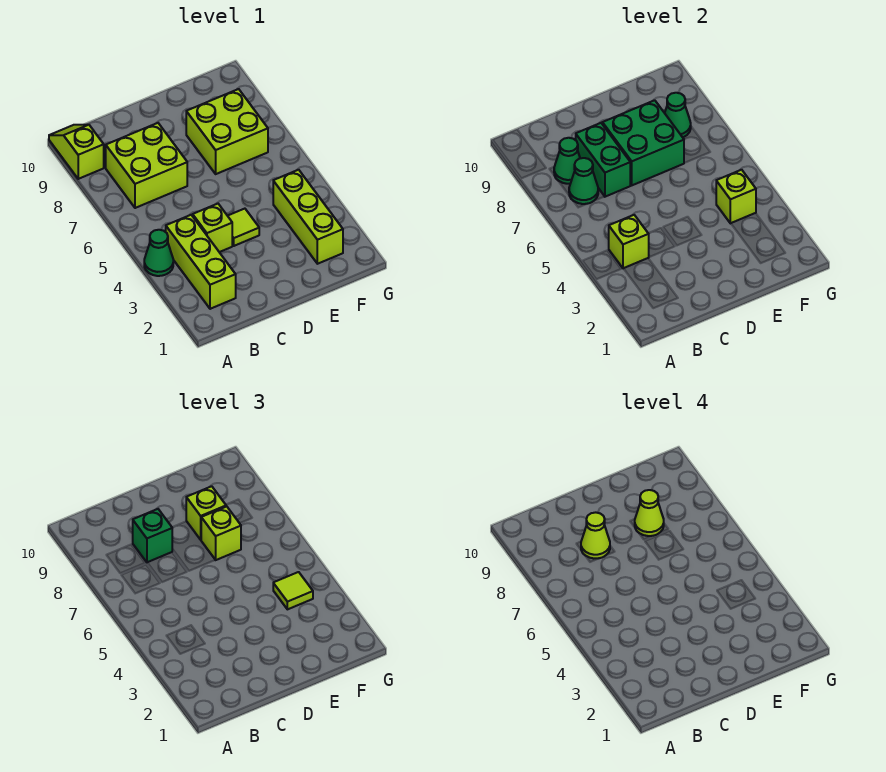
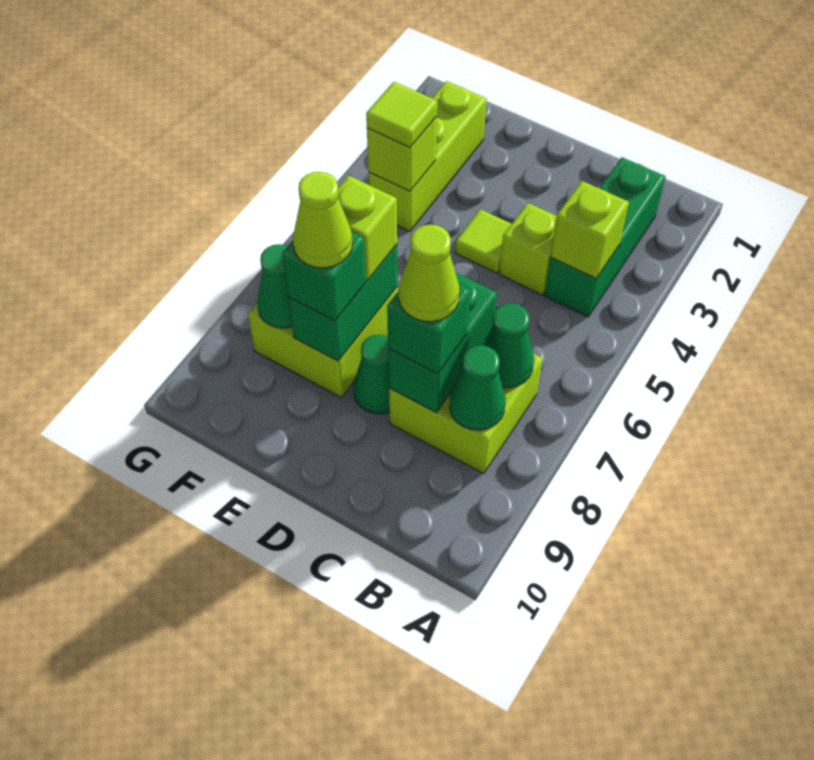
green cone A4 level 1 -> green cone D8 level 1
lime slope A9:A10 level 1 top 9 -> none
lime brick B2:B4 level 1 -> green brick B2:B4 level 1
green brick D7:E8 level 2 -> green brick E7:E8 level 2
lime brick E8 level 3 -> green brick E8 level 3

